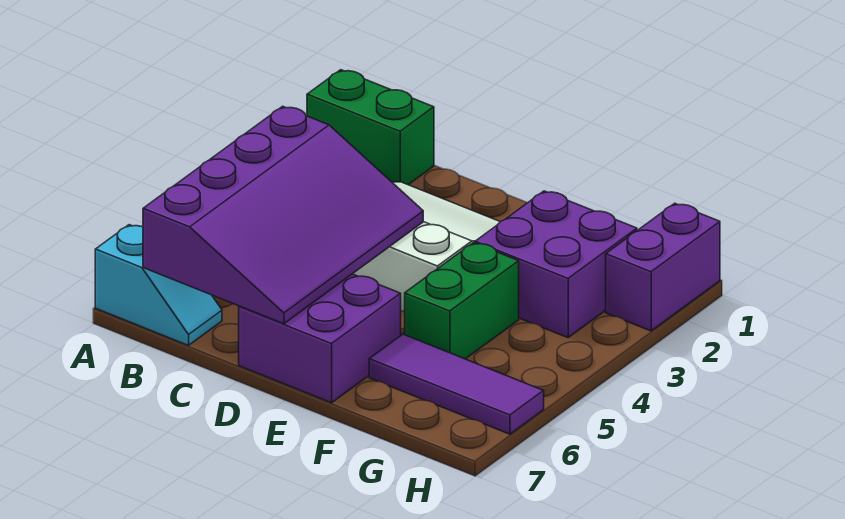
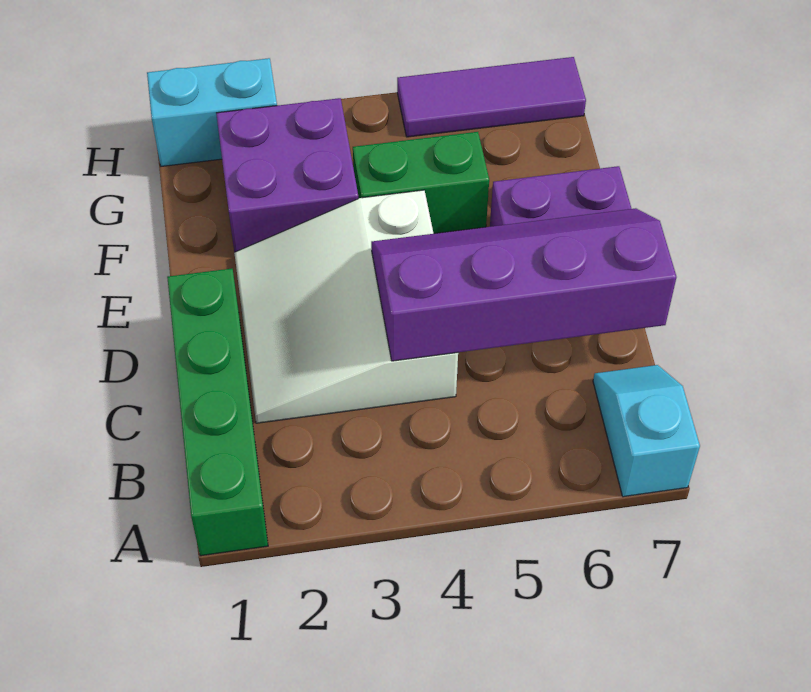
green brick A1:B1 level 1 -> green brick A1:D1 level 1
purple slope B4:D7 level 2 top B -> purple slope C4:D7 level 2 top C
purple tile F6:H6 level 1 -> purple tile H5:H7 level 1
purple brick H1:H2 level 1 -> cyan brick H1:H2 level 1

